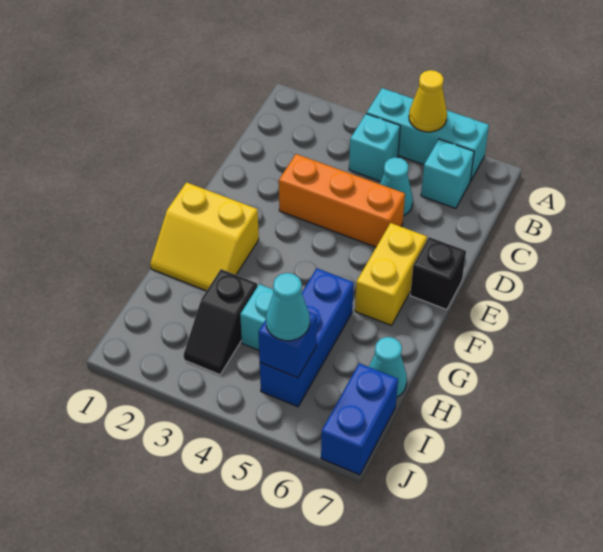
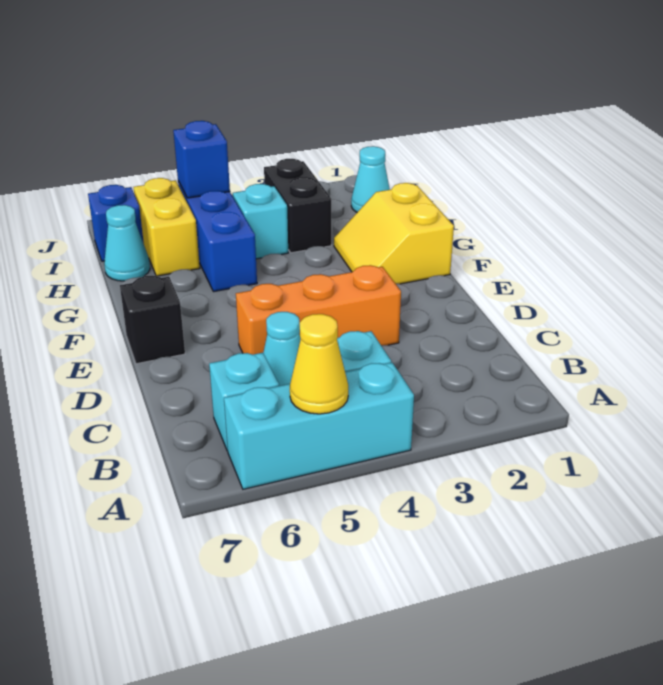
yellow brick E6:F6 level 1 -> yellow brick H6:I6 level 1
yellow slope F1:G2 level 1 top F -> yellow slope F1:G2 level 1 top 1
black slope H3:I3 level 1 top H -> black brick H3:I3 level 1
cyan cone I5 level 3 -> cyan cone I1 level 1
blue brick I7:J7 level 1 -> blue brick I7 level 1

